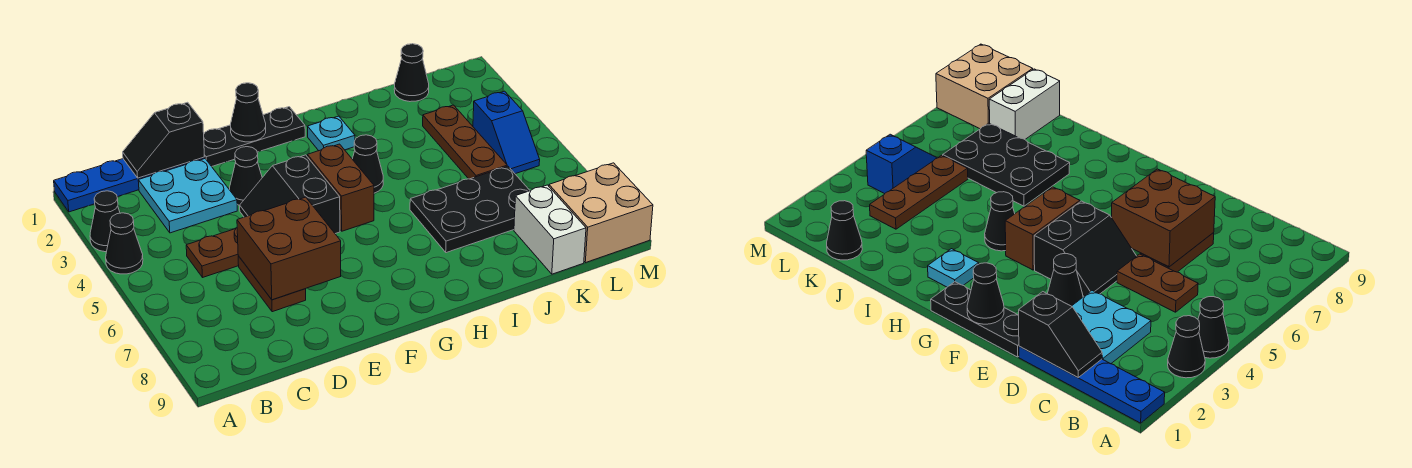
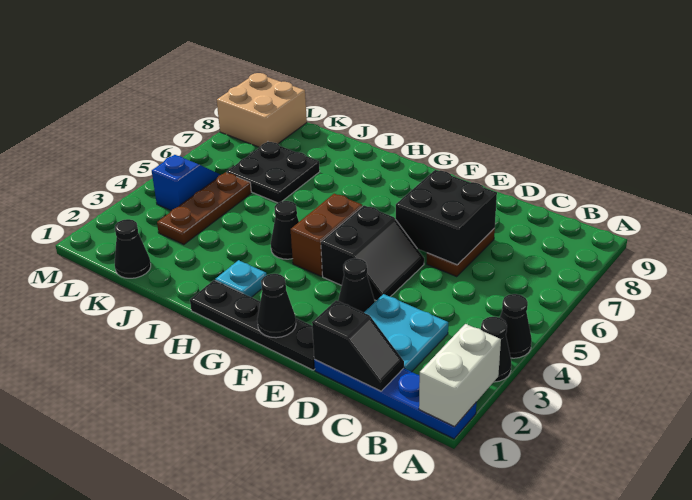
brown plate C5:D5 level 1 -> none
brown brick D6:E7 level 2 -> black brick D6:E7 level 2
black plate E1:G1 level 1 -> black plate E1:H1 level 1
black plate I6:K7 level 1 -> black plate J6:K7 level 1
white brick K8:K9 level 1 -> white brick A1:A2 level 2

